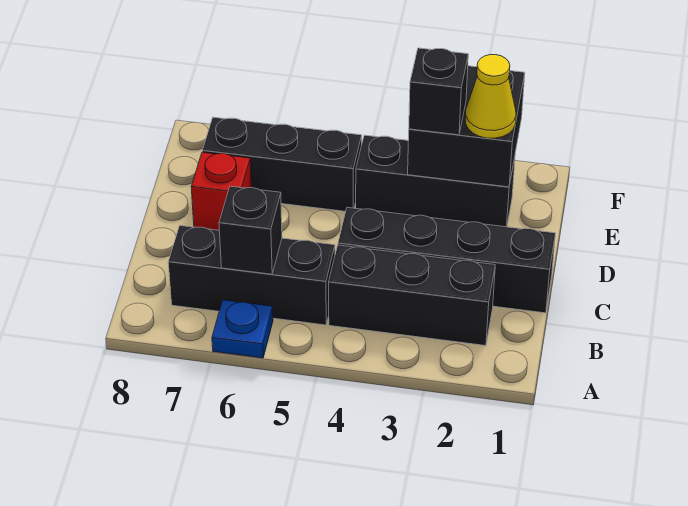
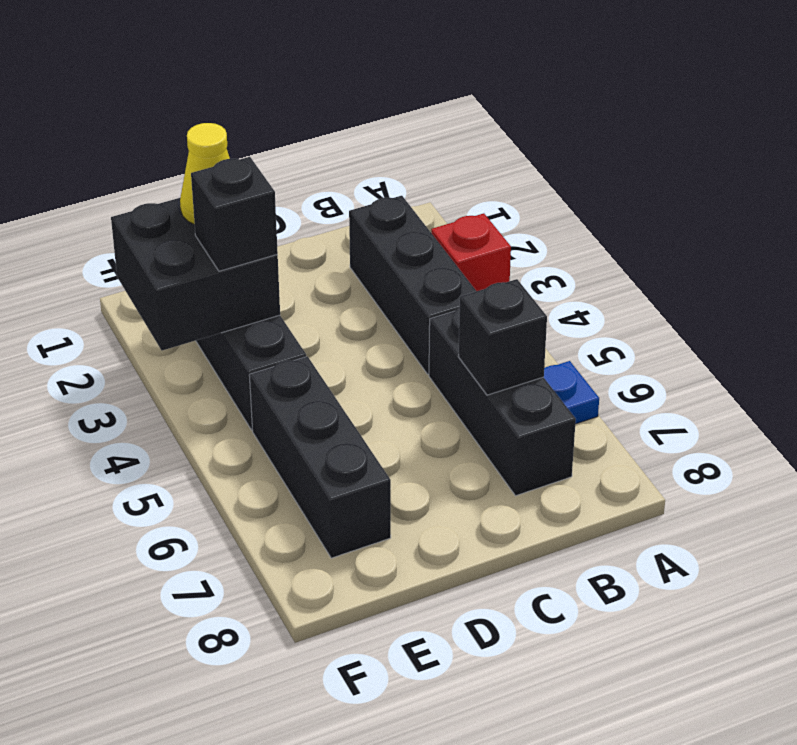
black brick C1:C4 level 1 -> none
red brick D7 level 1 -> red brick A3 level 1

